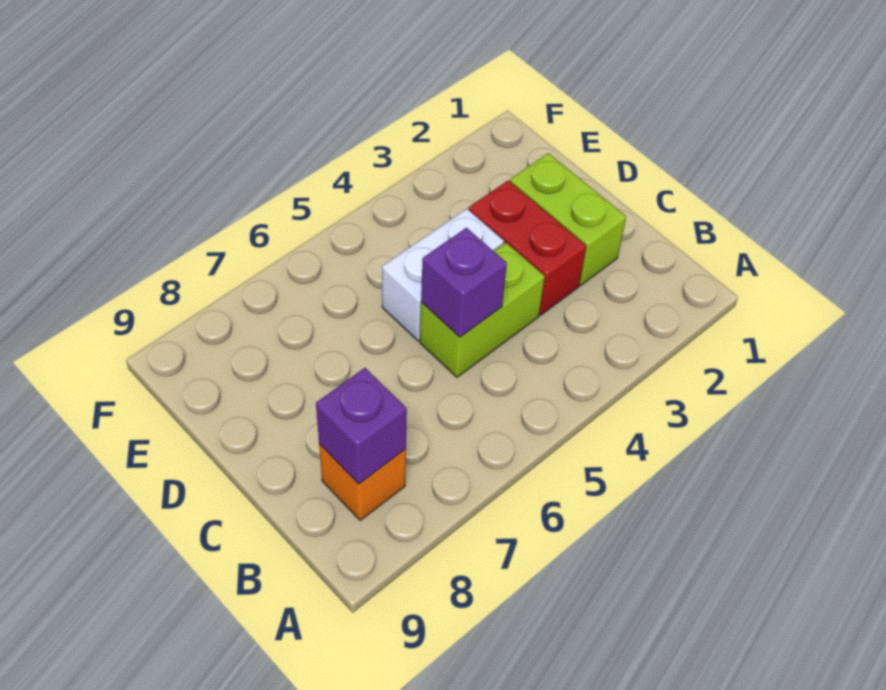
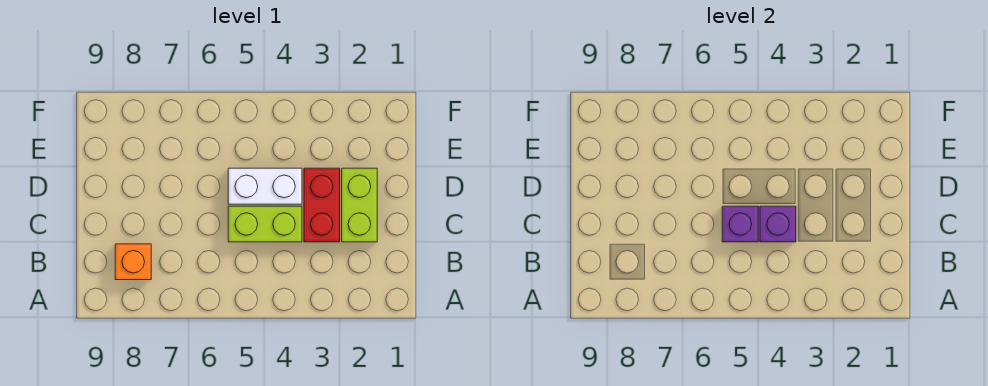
purple brick B8 level 2 -> purple brick C4 level 2

